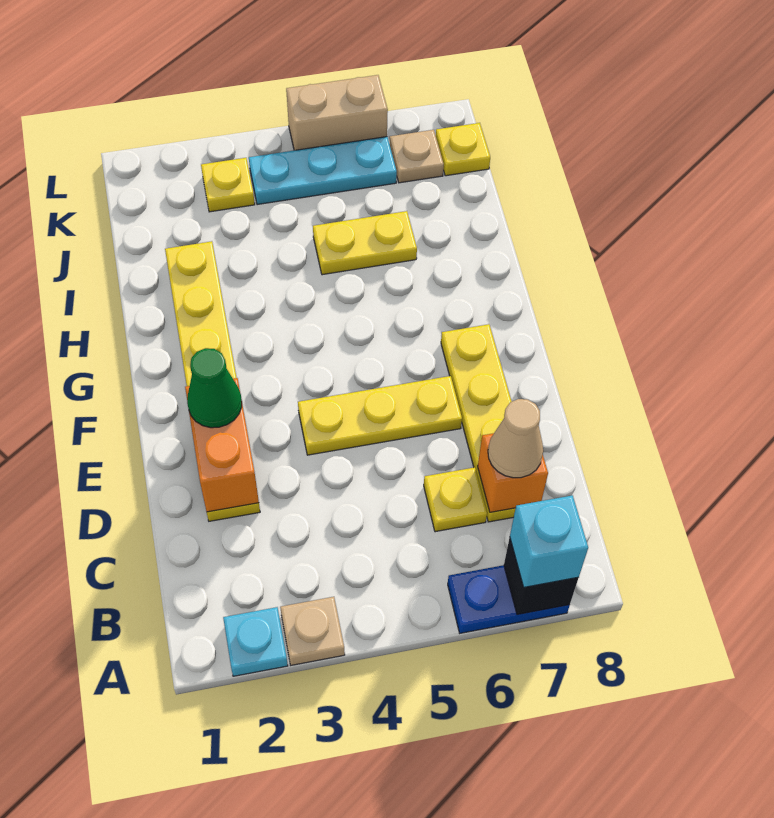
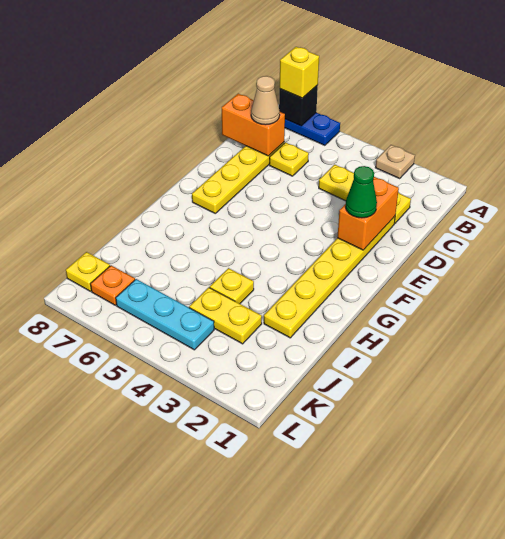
cyan plate A2 level 1 -> none
cyan brick A7 level 3 -> yellow brick A7 level 3
orange brick C7 level 2 -> orange brick C7:C8 level 2
yellow plate E4:E6 level 1 -> yellow plate C2:C4 level 1
yellow plate I5:I6 level 1 -> yellow plate J3:J4 level 1
yellow plate K3 level 1 -> yellow plate I4 level 1
tan plate K7 level 1 -> orange plate K7 level 1
tan brick L5:L6 level 1 -> none

